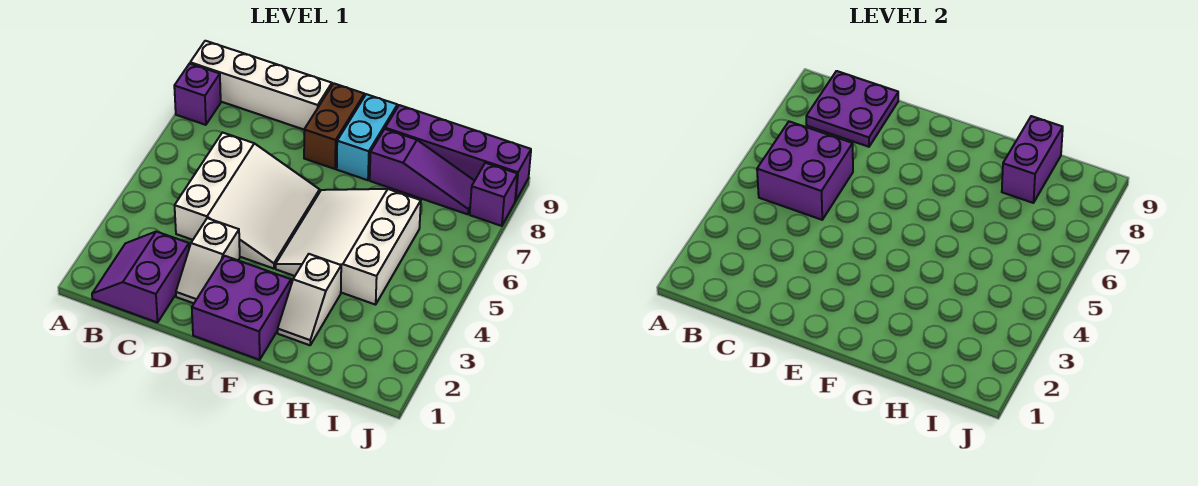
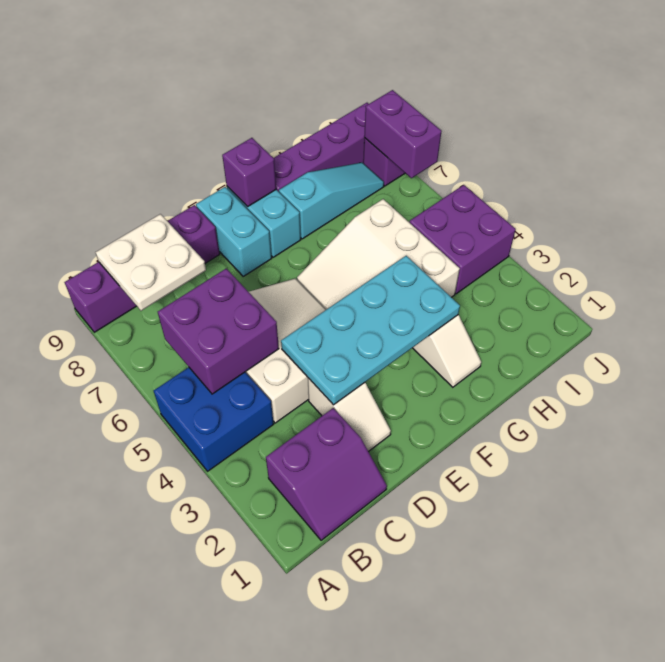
none -> blue brick A4:B5 level 1
purple brick A8 level 1 -> purple brick F9 level 2
white brick A9:D9 level 1 -> purple brick A9:D9 level 1
purple slope B1:C2 level 1 top C -> purple slope B1:C2 level 1 top 2
purple plate B8:C9 level 2 -> white plate B8:C9 level 2
none -> cyan plate D3:G4 level 2
purple brick E1:F2 level 1 -> purple brick I4:J5 level 1
brown brick E8:E9 level 1 -> cyan brick E8:E9 level 1
purple slope G8:I8 level 1 top G -> cyan slope G8:I8 level 1 top G
purple brick H8:H9 level 2 -> purple brick J7:J8 level 2

